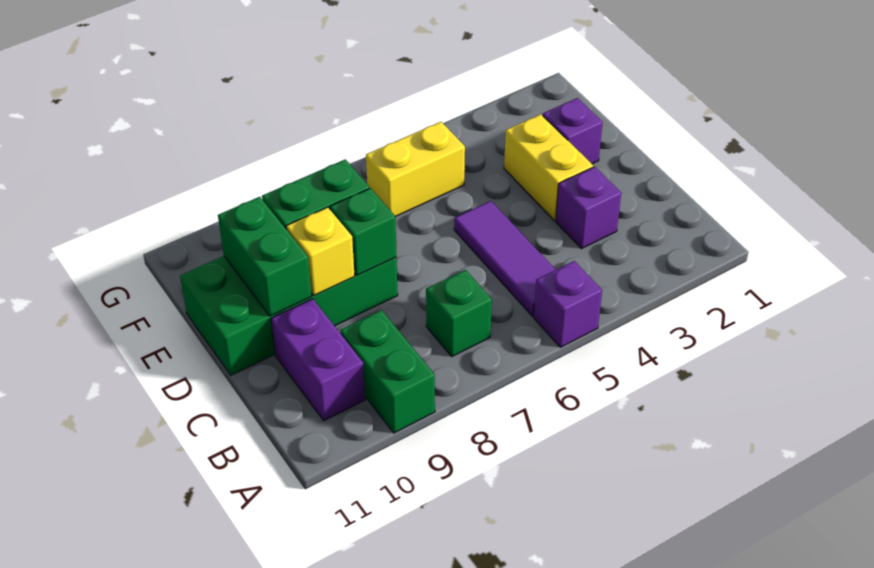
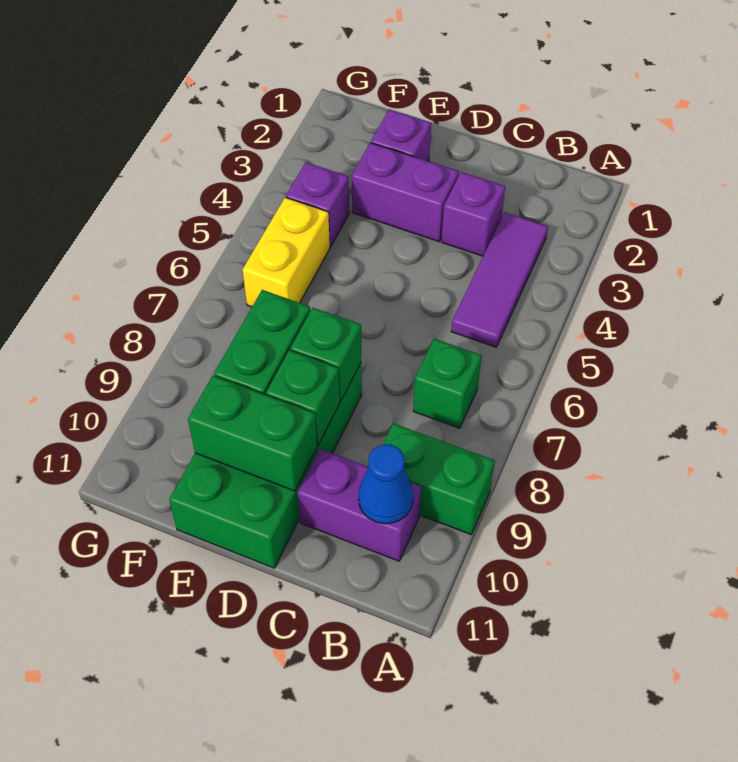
purple brick A5 level 1 -> purple brick F4 level 1
purple tile B5:D5 level 1 -> purple tile B3:B5 level 1
none -> blue cone B10 level 2
yellow brick D3:E3 level 1 -> purple brick D3:E3 level 1
yellow brick D9 level 2 -> green brick D9 level 2

